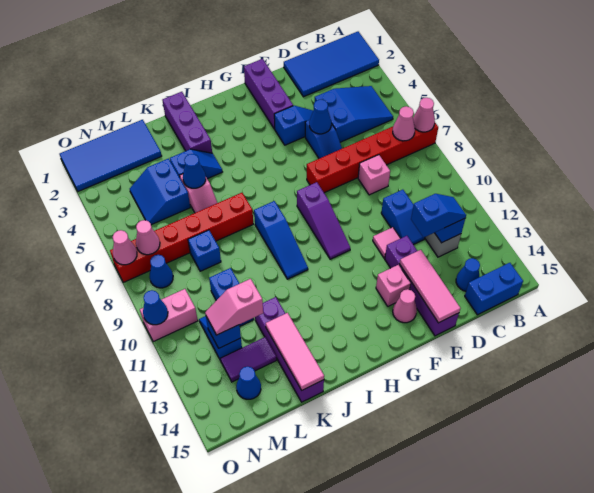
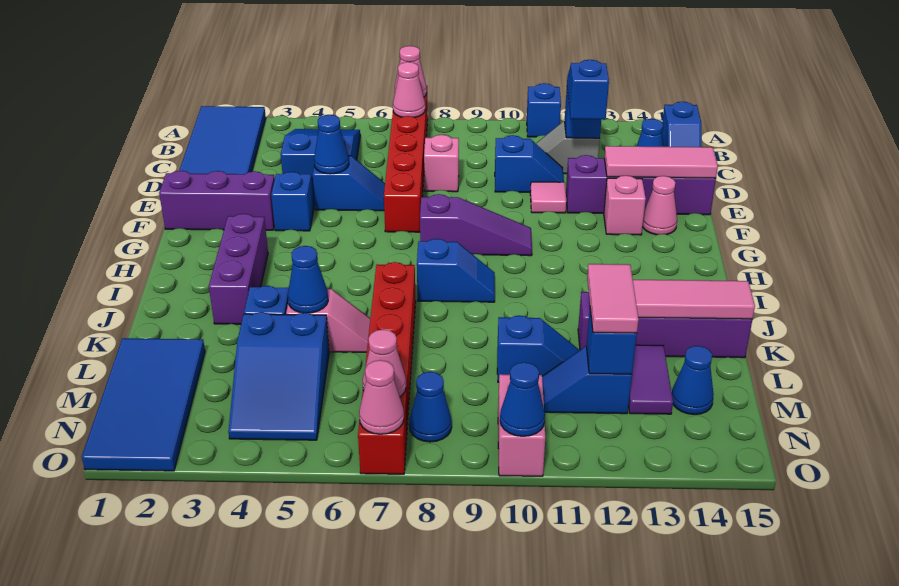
blue brick B15:C15 level 1 -> blue slope B15:C15 level 1 top B
blue slope I8:I10 level 1 top 8 -> blue slope I8:I9 level 1 top 8
purple brick J1:J3 level 1 -> purple brick H3:J3 level 1
blue slope L4:M5 level 1 top L -> blue slope L4:N5 level 1 top L
blue brick L8 level 1 -> blue brick A11 level 1
pink slope L12:M12 level 3 top L -> pink tile L12:M12 level 3

